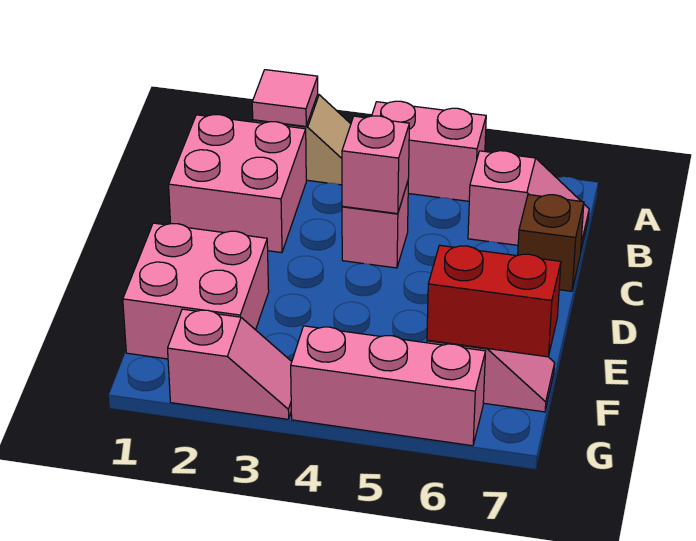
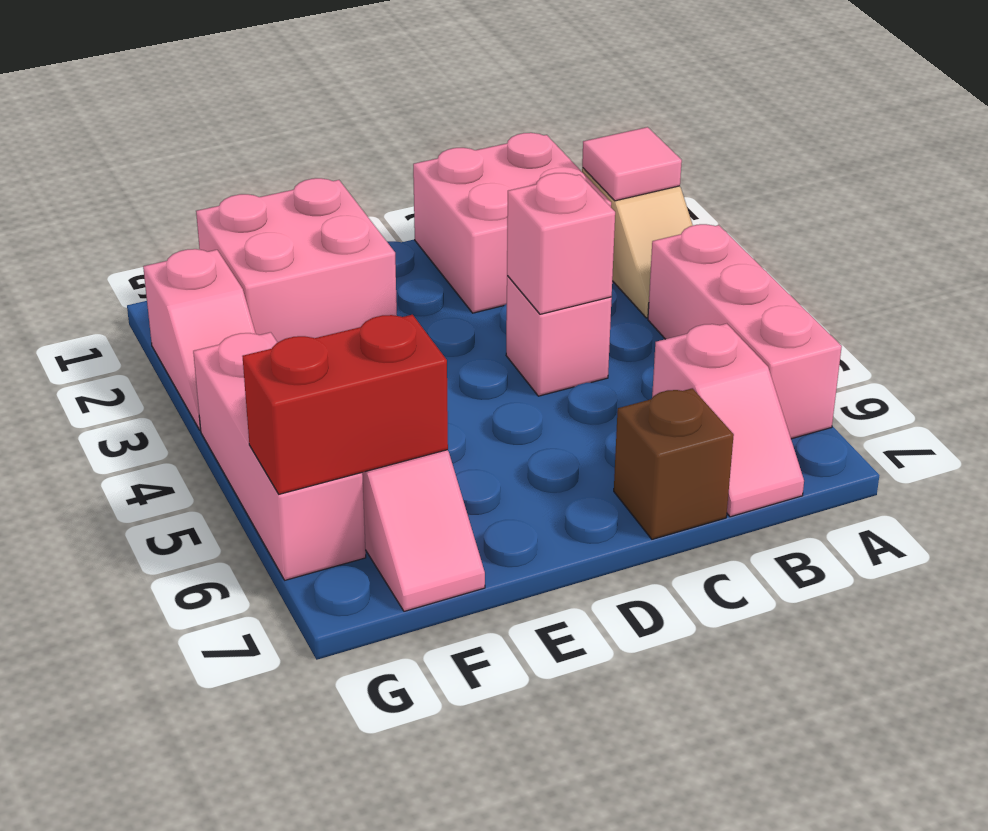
pink brick A4:A5 level 1 -> pink brick A4:A6 level 1
red brick F6:F7 level 2 -> red brick F6:G6 level 2

